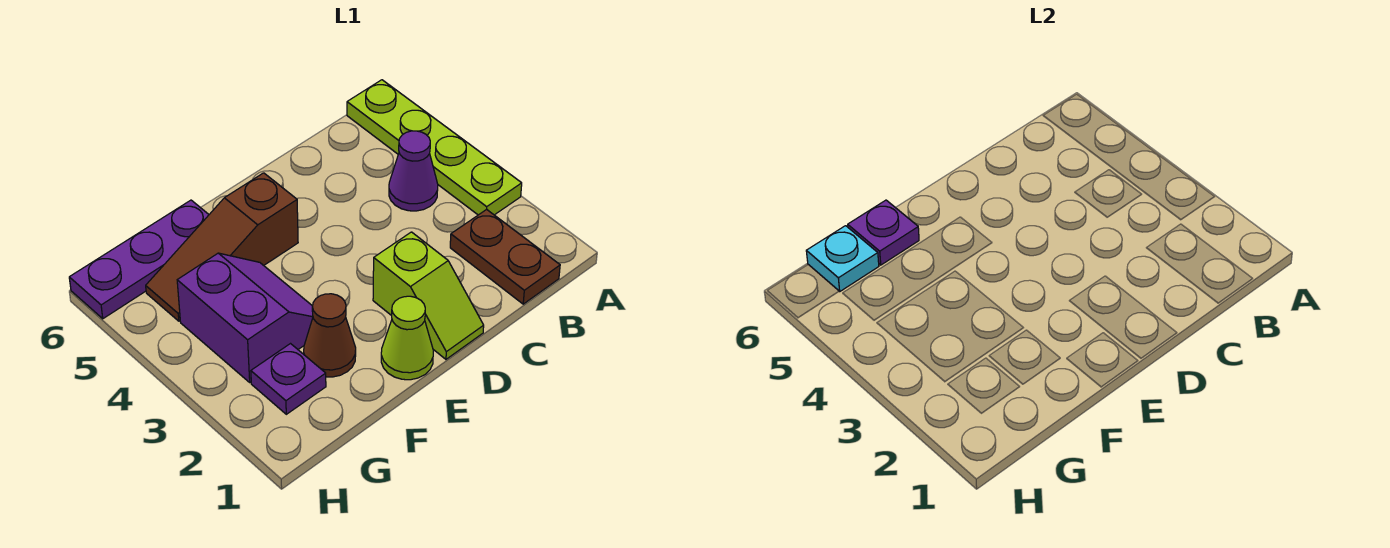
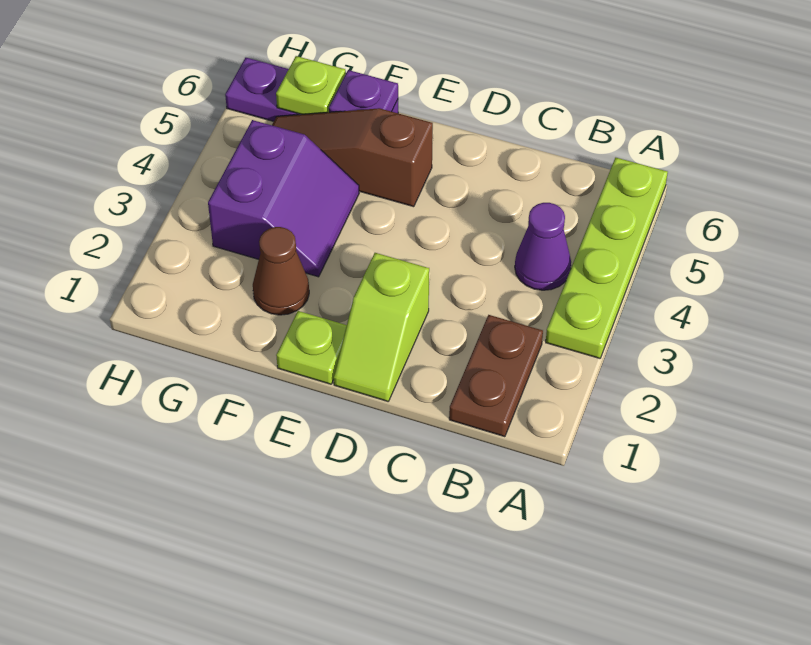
lime cone E1 level 1 -> lime plate E1 level 1
purple plate G2 level 1 -> none
cyan plate G6 level 2 -> lime plate G6 level 2

